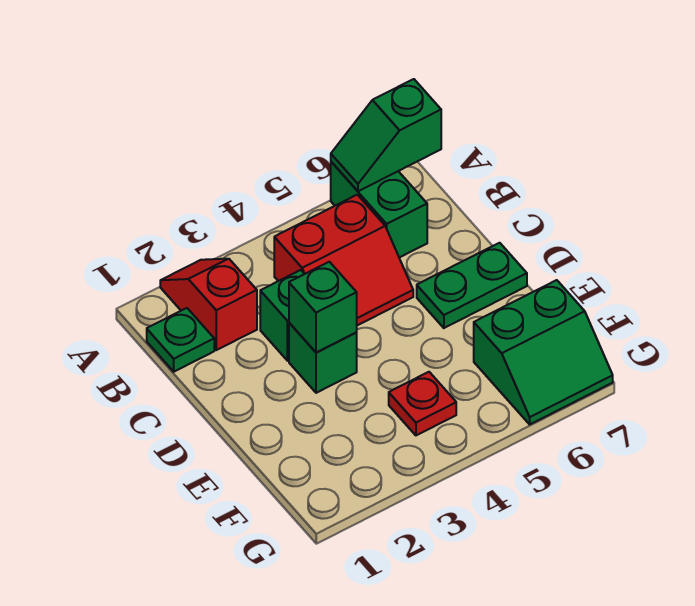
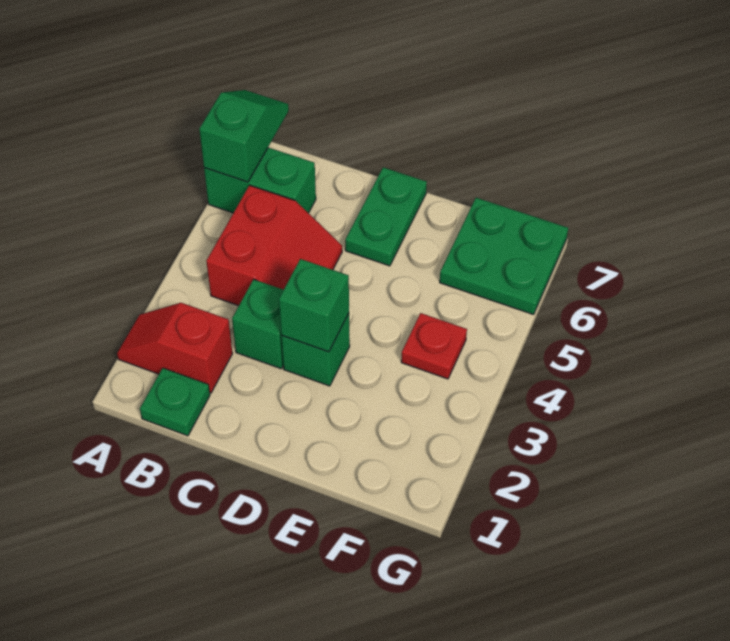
green slope A6:A7 level 2 top 7 -> green slope A6:A7 level 2 top 6
green slope F6:G7 level 1 top F -> green plate F6:G7 level 1

